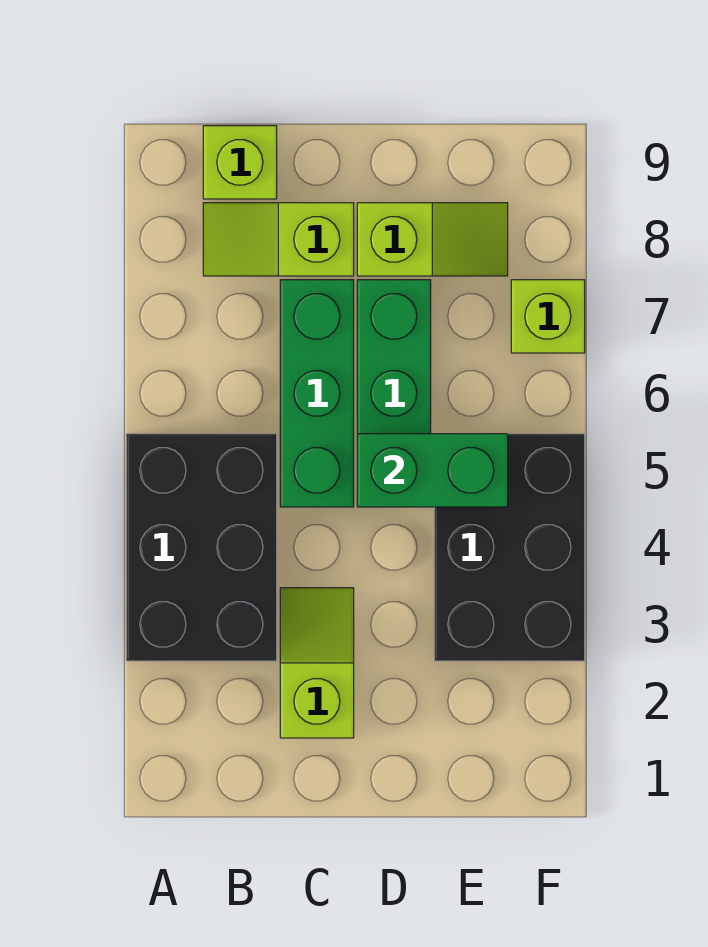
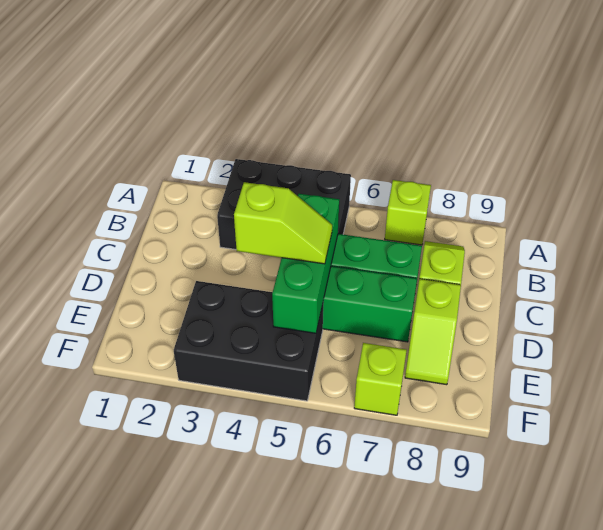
lime brick B9 level 1 -> lime brick A7 level 1
lime slope C2:C3 level 1 top 2 -> lime slope D4:D5 level 3 top 4
green brick D5:E5 level 2 -> green brick C5:E5 level 2

